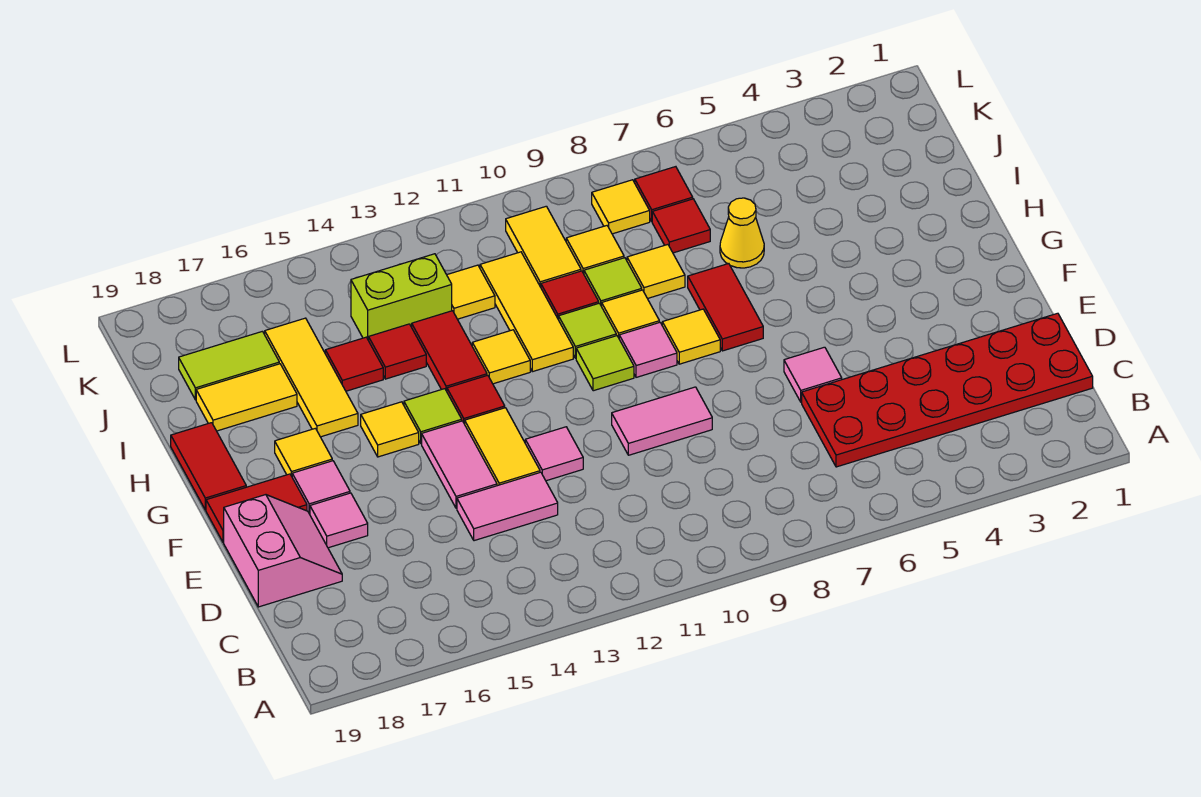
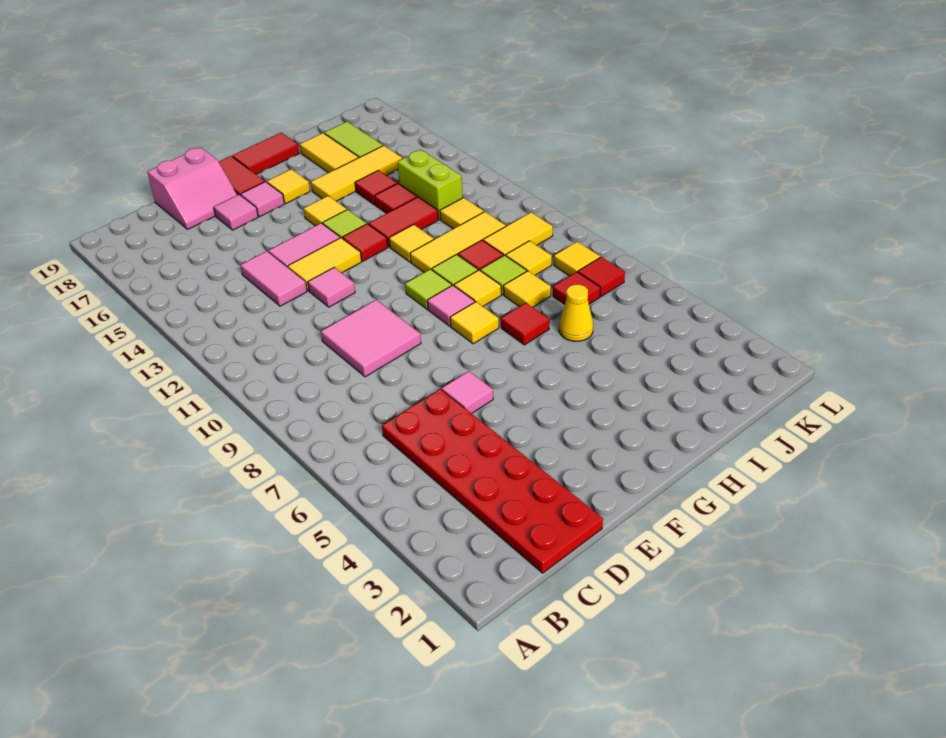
pink tile E9:E10 level 1 -> pink tile D9:E10 level 1
red tile G7:H7 level 1 -> red tile H7 level 1

